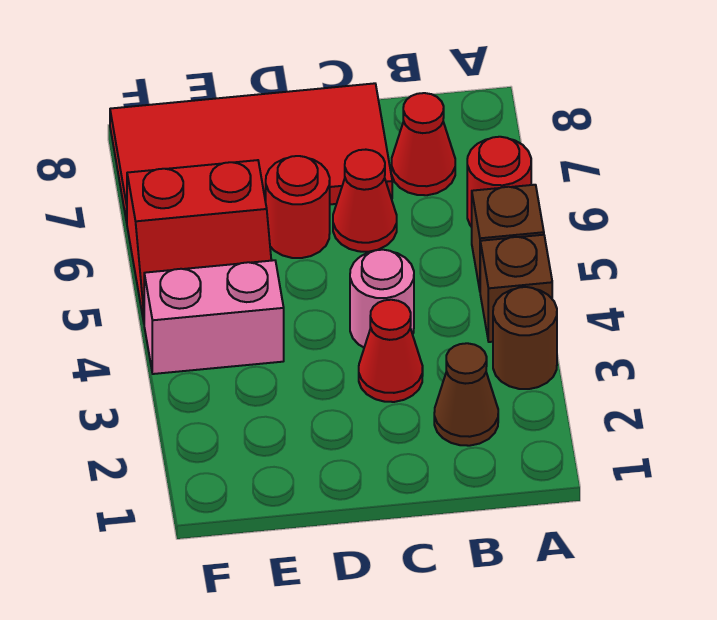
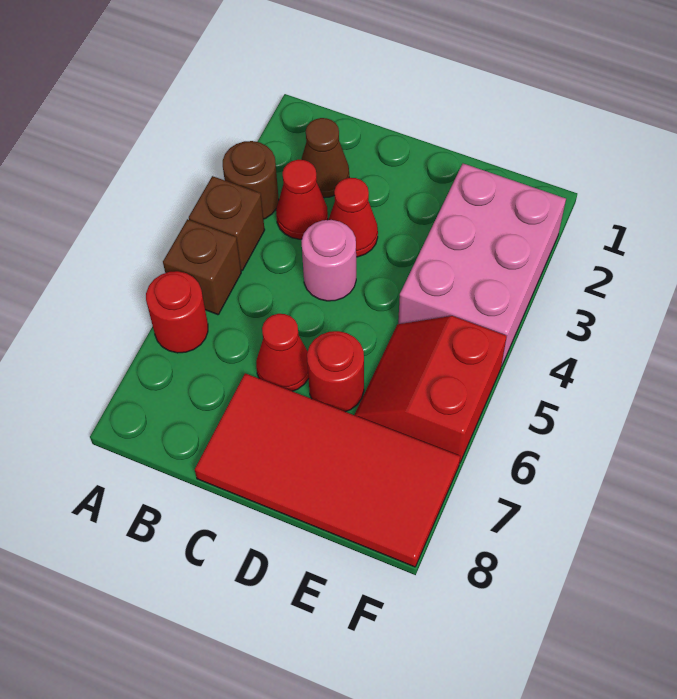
red cone B7 level 1 -> red cone B3 level 1
pink brick E4:F4 level 1 -> pink brick E2:F4 level 1
red slope E5:F6 level 1 top 6 -> red slope E5:F6 level 1 top F

